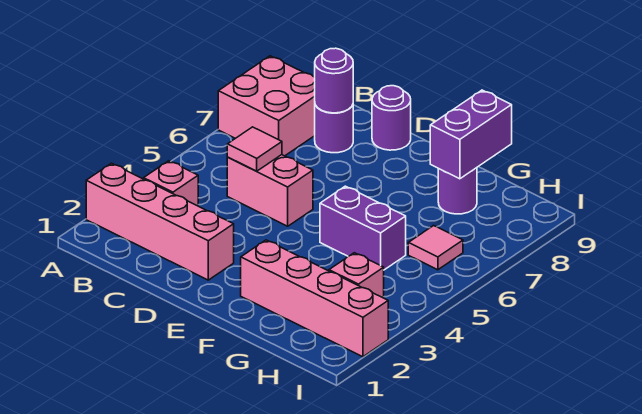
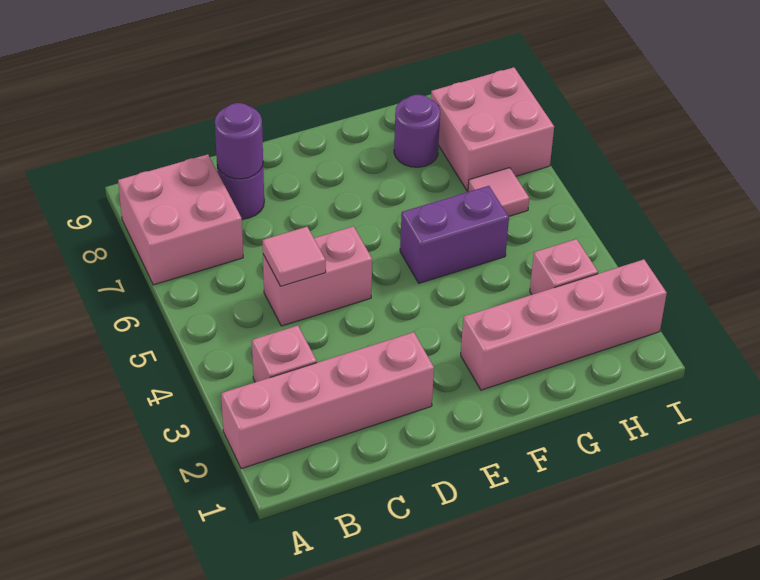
purple round brick D9 level 1 -> none
purple brick G8:G9 level 2 -> none
none -> pink brick H7:I8 level 1

